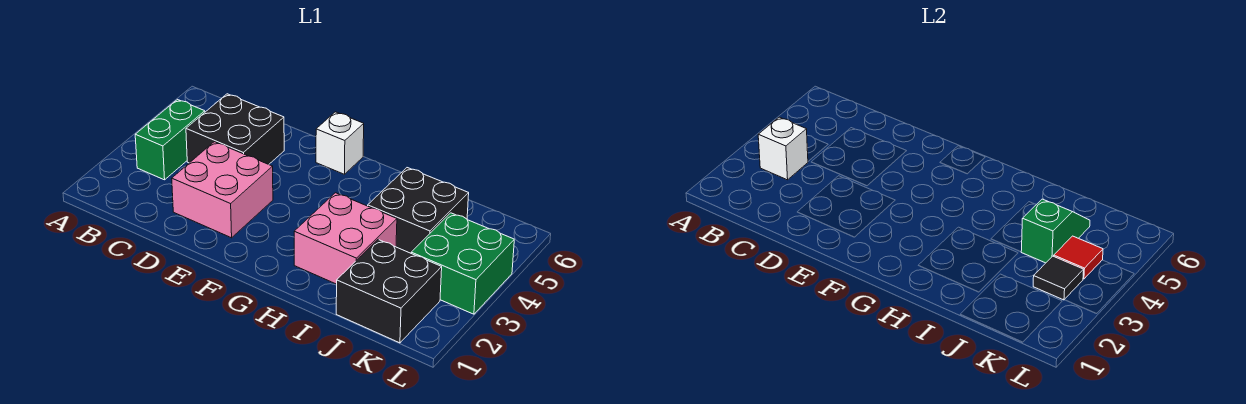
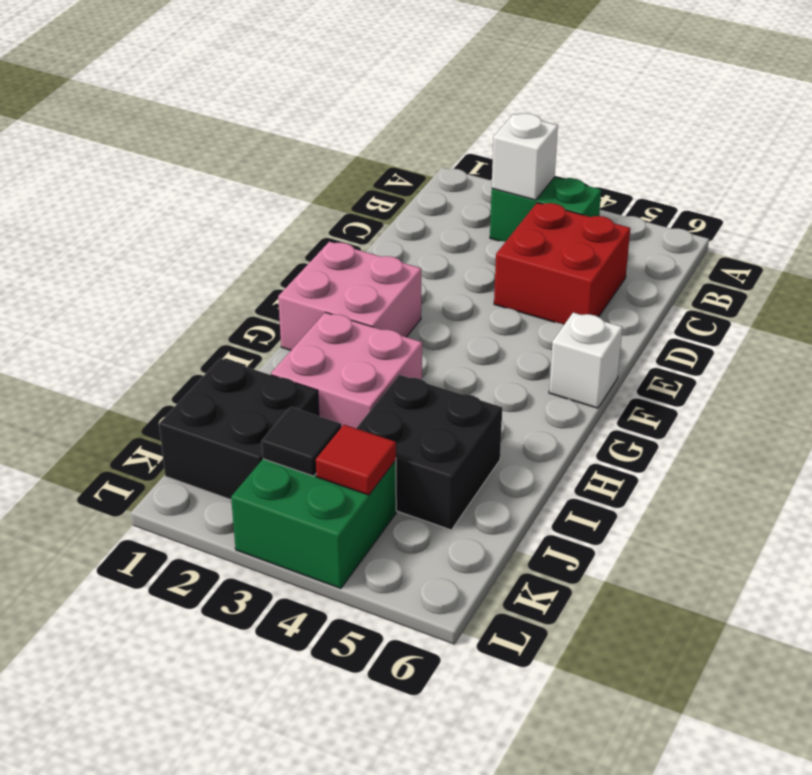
black brick C4:D5 level 1 -> red brick C4:D5 level 1
pink brick D2:E3 level 1 -> pink brick F1:G2 level 1
green slope J4:J5 level 2 top 4 -> none

